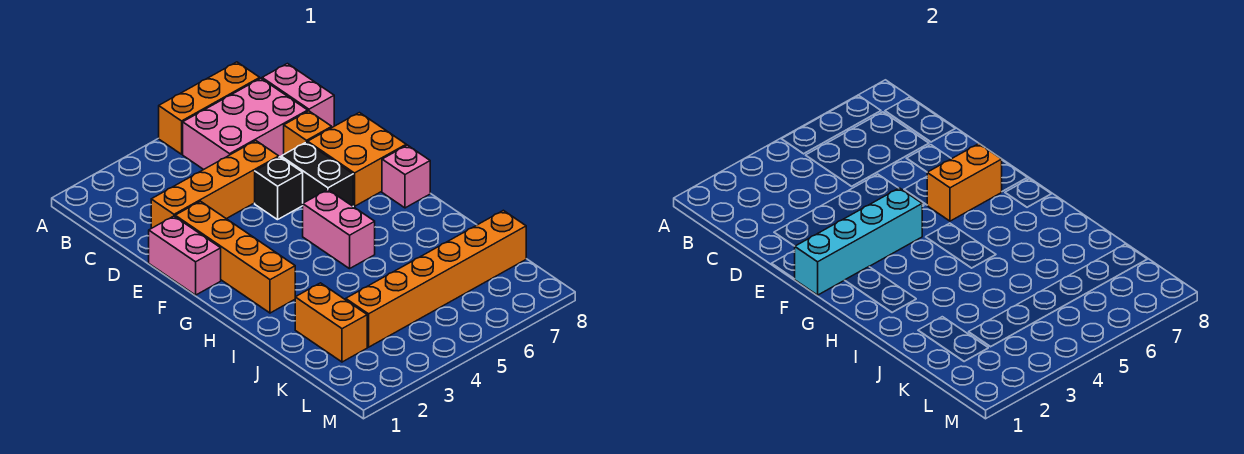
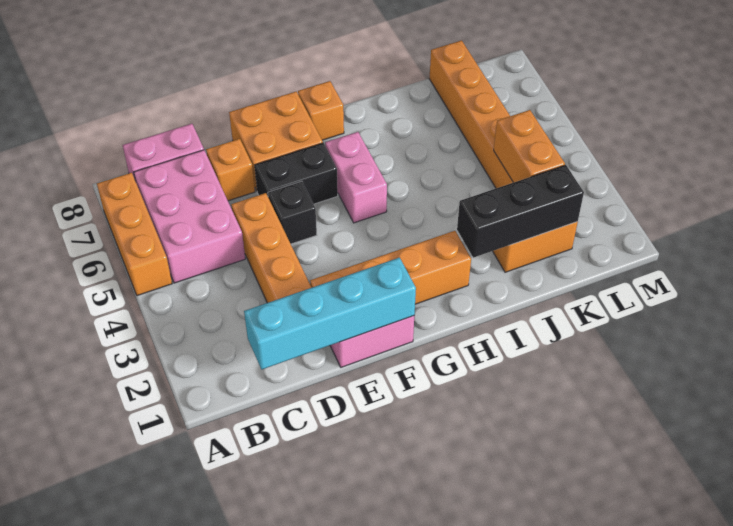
cyan brick F1:F4 level 2 -> cyan brick C1:F1 level 2
orange brick F6:F7 level 2 -> orange brick K3:K4 level 2
pink brick G5:H5 level 1 -> pink brick G5:G6 level 1
pink brick G8 level 1 -> orange brick G8 level 1
none -> black brick I2:K2 level 2

